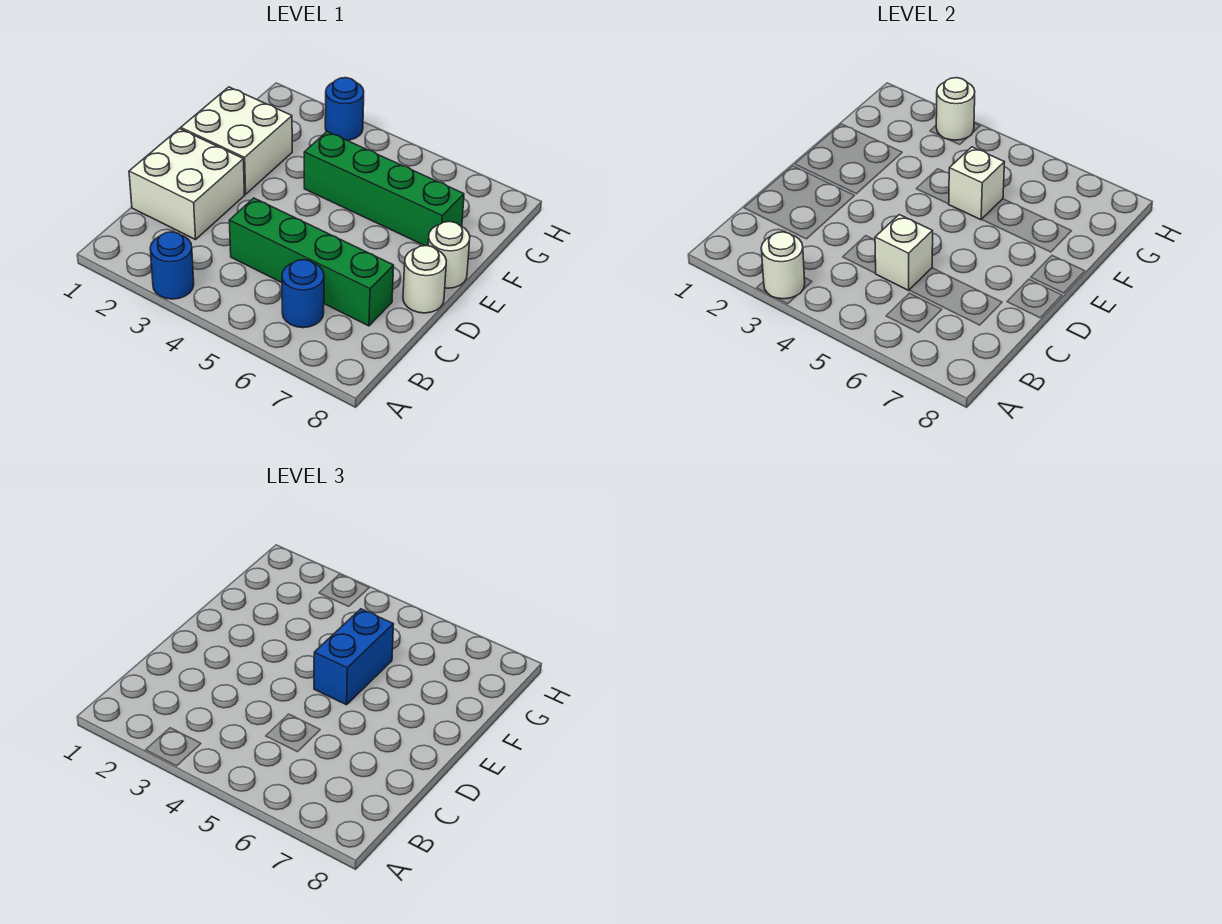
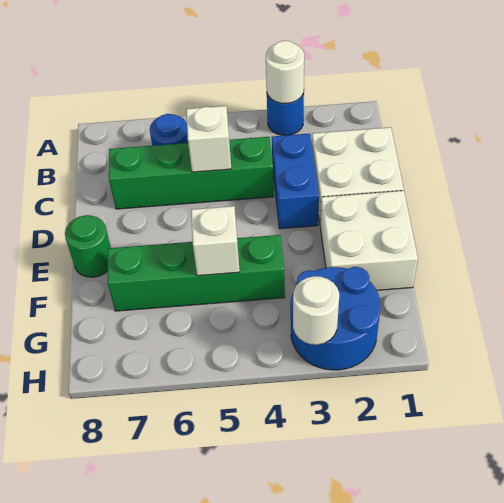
white round brick D8 level 1 -> none
blue brick E5:F5 level 3 -> blue brick C3:D3 level 1
white round brick E8 level 1 -> green round brick E8 level 1
blue round brick H3 level 1 -> blue round brick G2:H3 level 1

